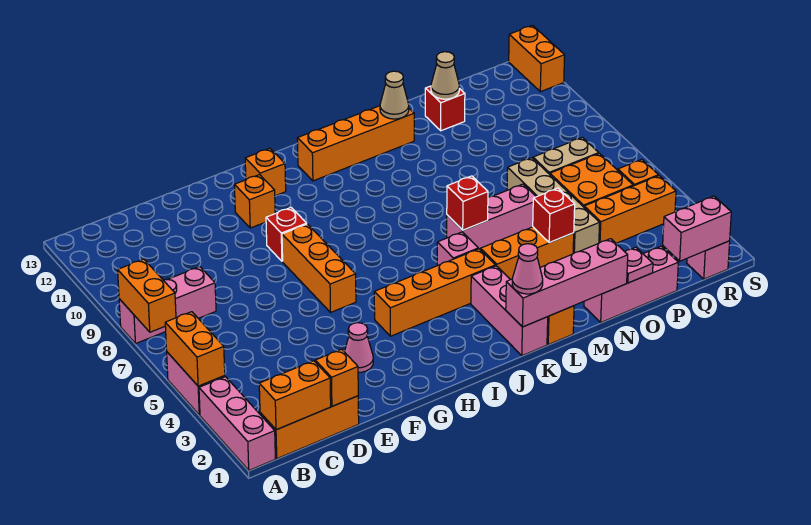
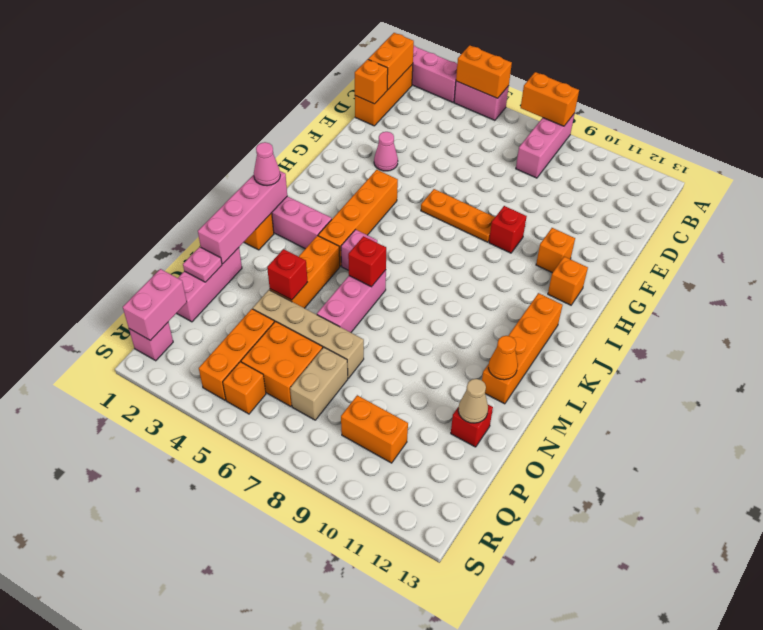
orange brick G6:G8 level 1 -> orange plate G6:G8 level 1
tan cone M12 level 2 -> orange cone M12 level 2
orange brick S12:S13 level 1 -> orange brick Q9:Q10 level 1

